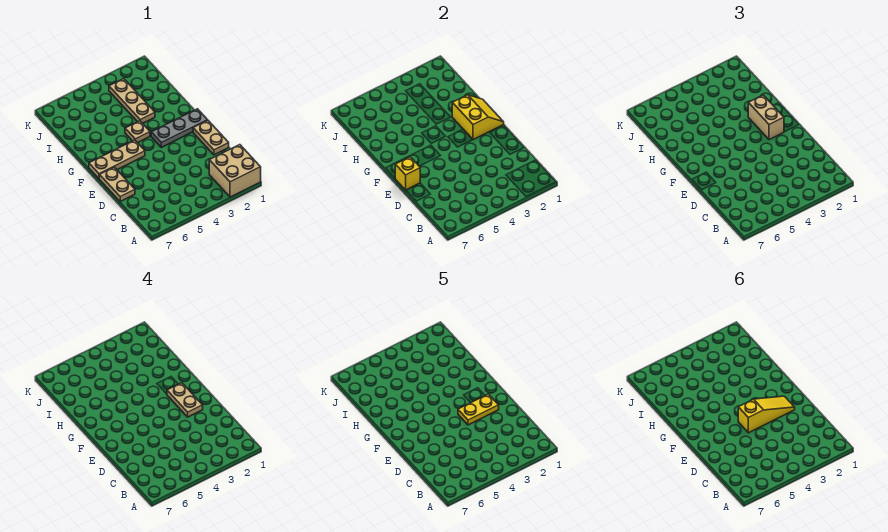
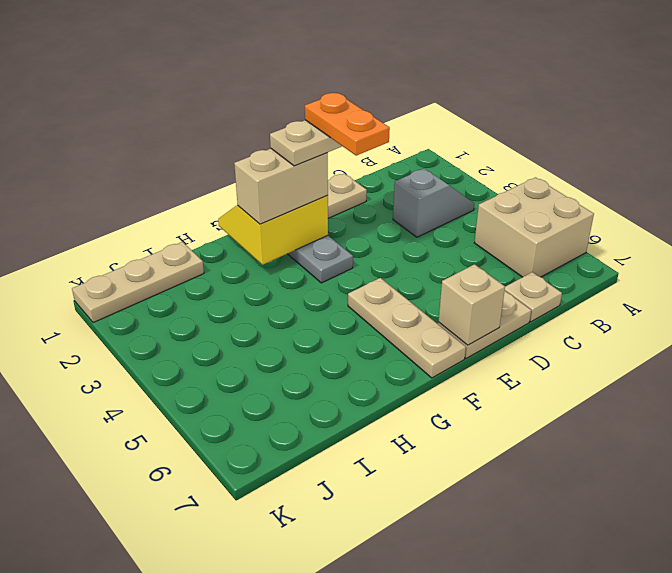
tan brick A1:B2 level 1 -> tan brick A5:B6 level 1
none -> grey slope B3:C3 level 1 top C
yellow plate E2:E3 level 5 -> orange plate E2:E3 level 5
yellow slope E2:E4 level 6 top 4 -> none
yellow brick E7 level 2 -> tan brick E7 level 2
tan plate G4 level 1 -> tan plate C7 level 1
tan plate H3:J3 level 1 -> tan plate I1:K1 level 1

